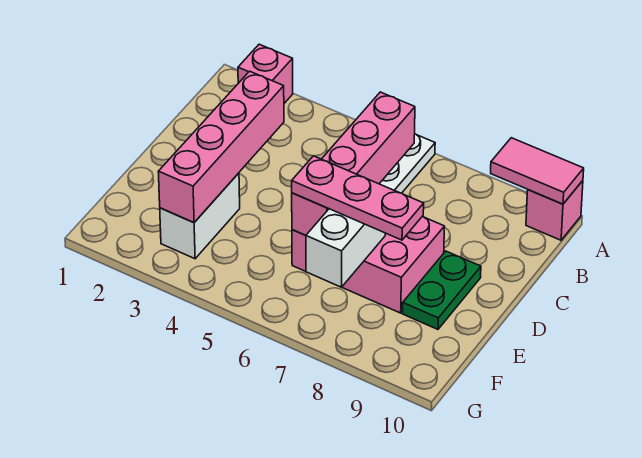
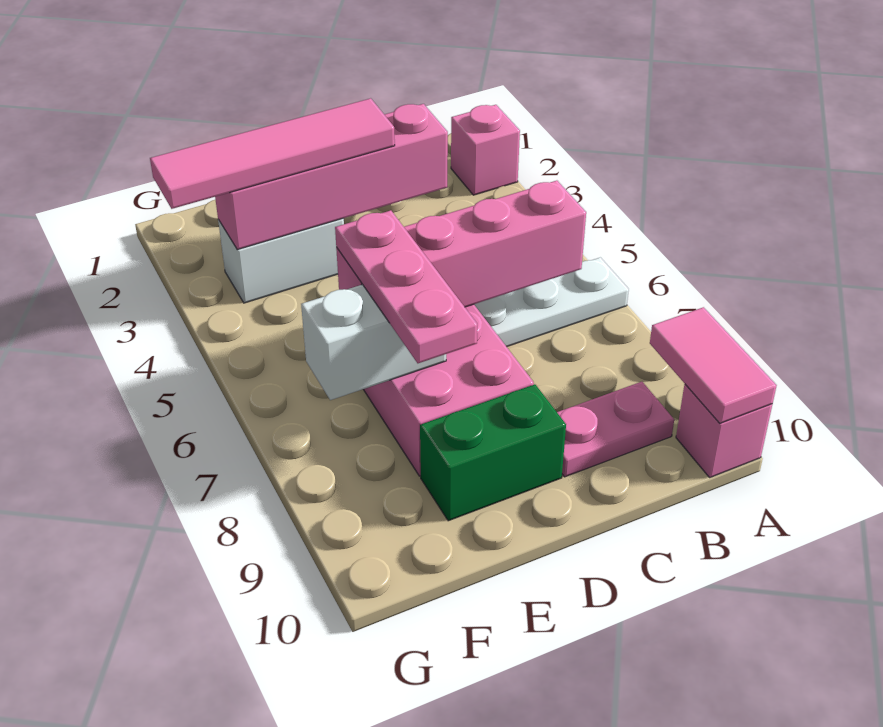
none -> pink plate B9:C9 level 1
none -> pink tile D3:G3 level 3
green plate D9:E9 level 1 -> green brick D9:E9 level 1

